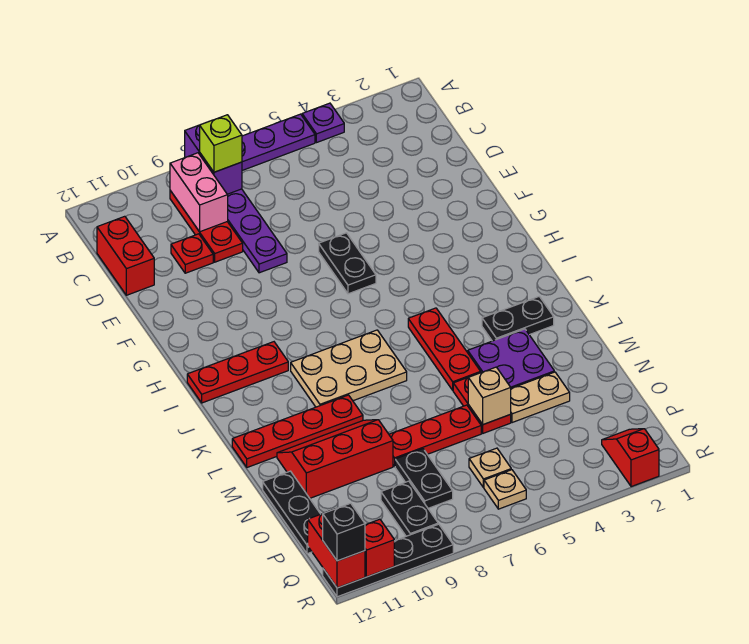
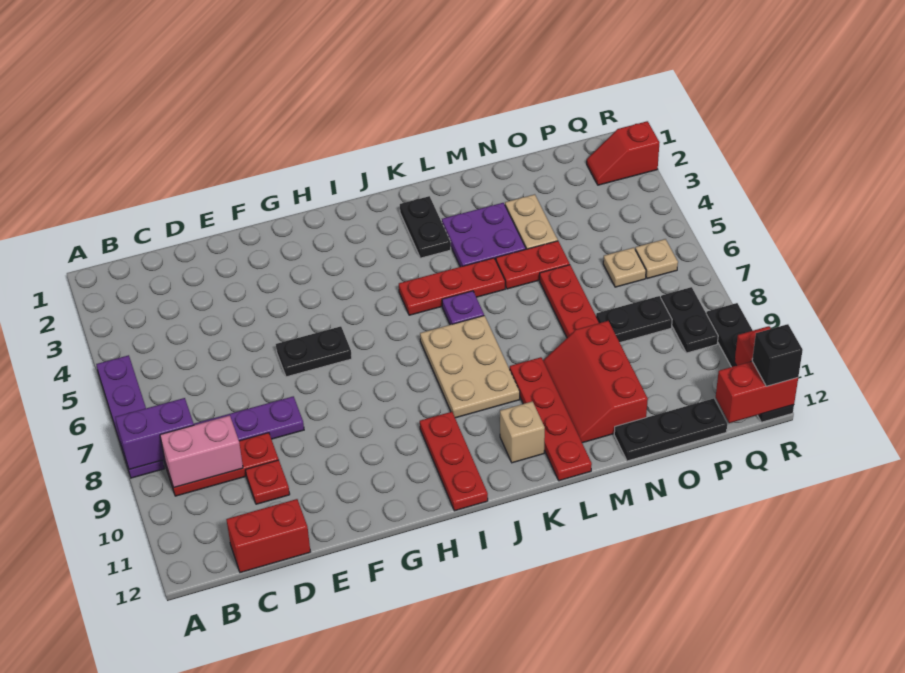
purple plate A4 level 1 -> purple plate K6 level 1
lime brick B8 level 3 -> none
tan brick N5 level 2 -> tan brick K11 level 1
black plate P9:Q9 level 1 -> black plate Q8:Q9 level 1

